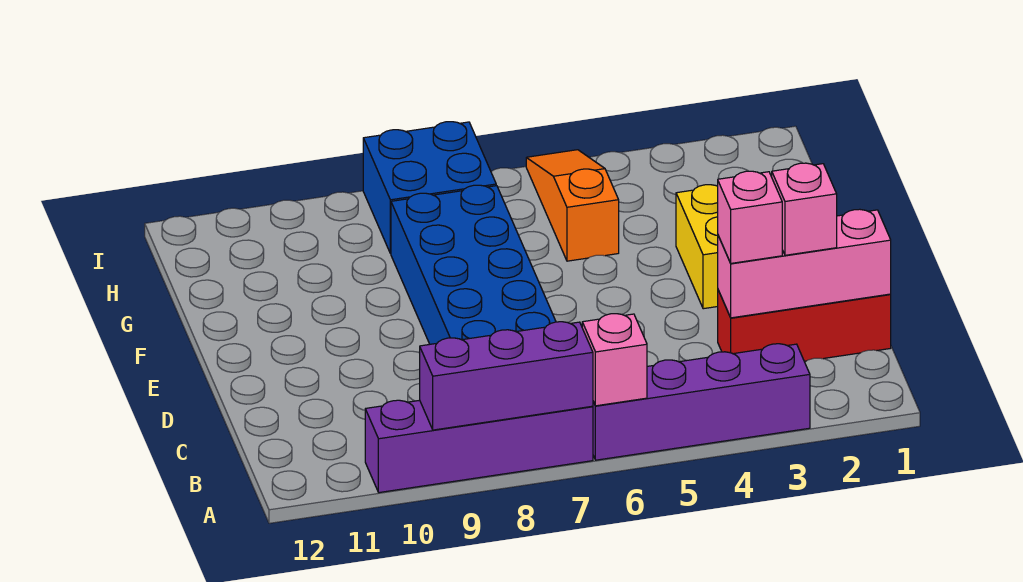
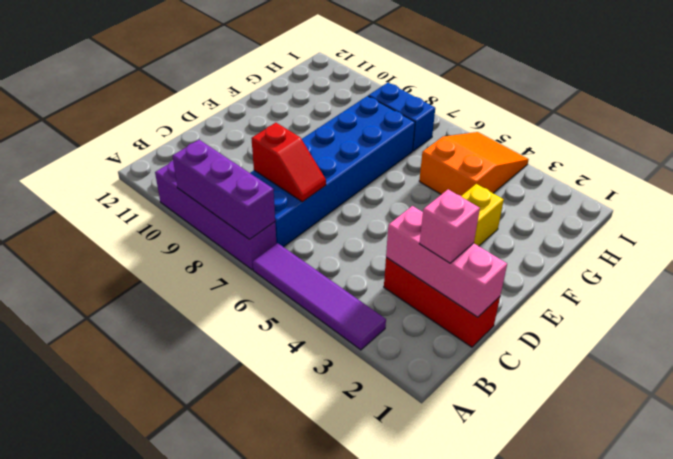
purple brick A3:A6 level 1 -> purple tile A3:A6 level 1
pink brick A6 level 2 -> none
pink brick C3 level 3 -> none
none -> red slope C7:C8 level 2 top 8
orange slope G5:I5 level 1 top G -> orange slope G4:I5 level 1 top G
blue brick H7:I8 level 1 -> blue brick H7:H8 level 1

